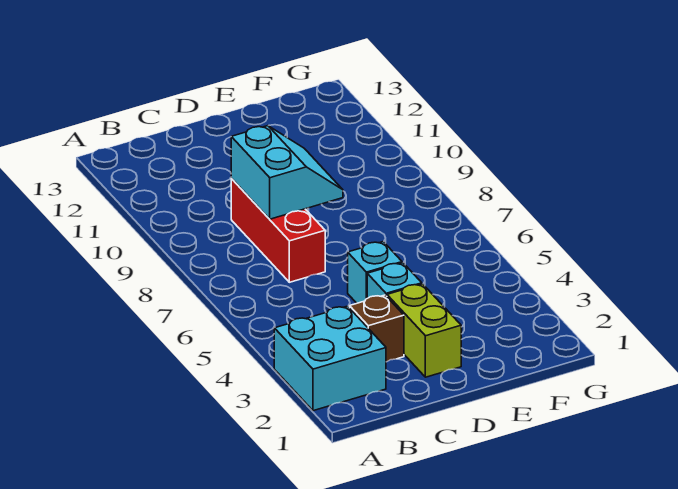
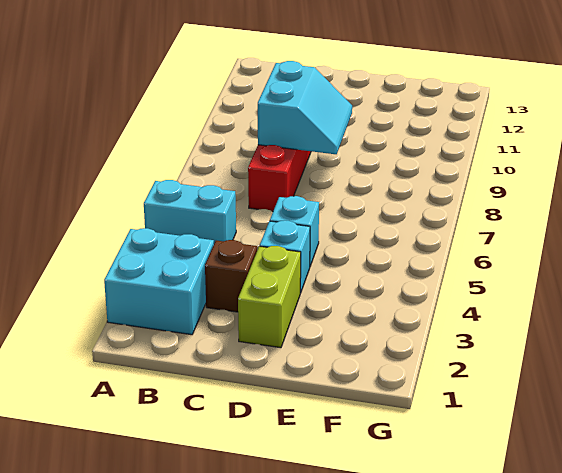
none -> cyan brick A5:B5 level 1

